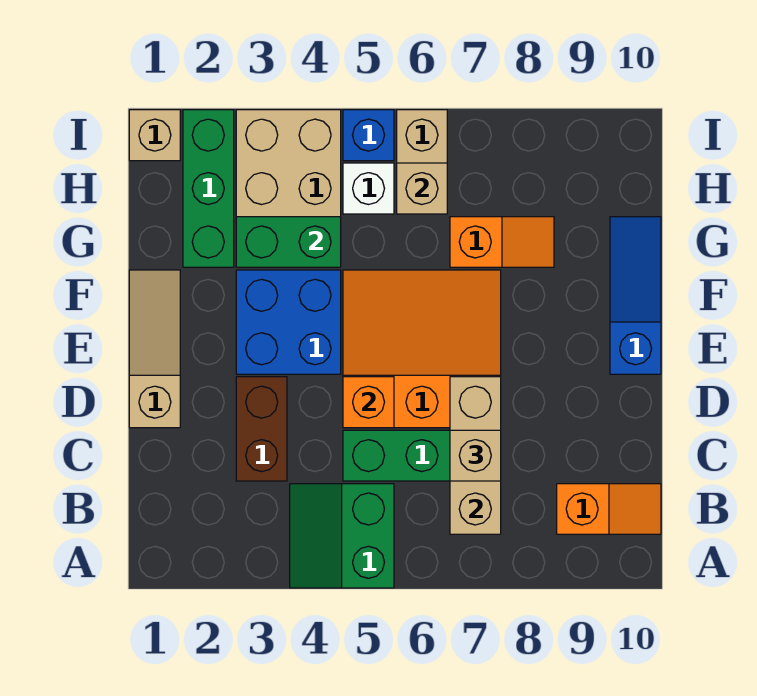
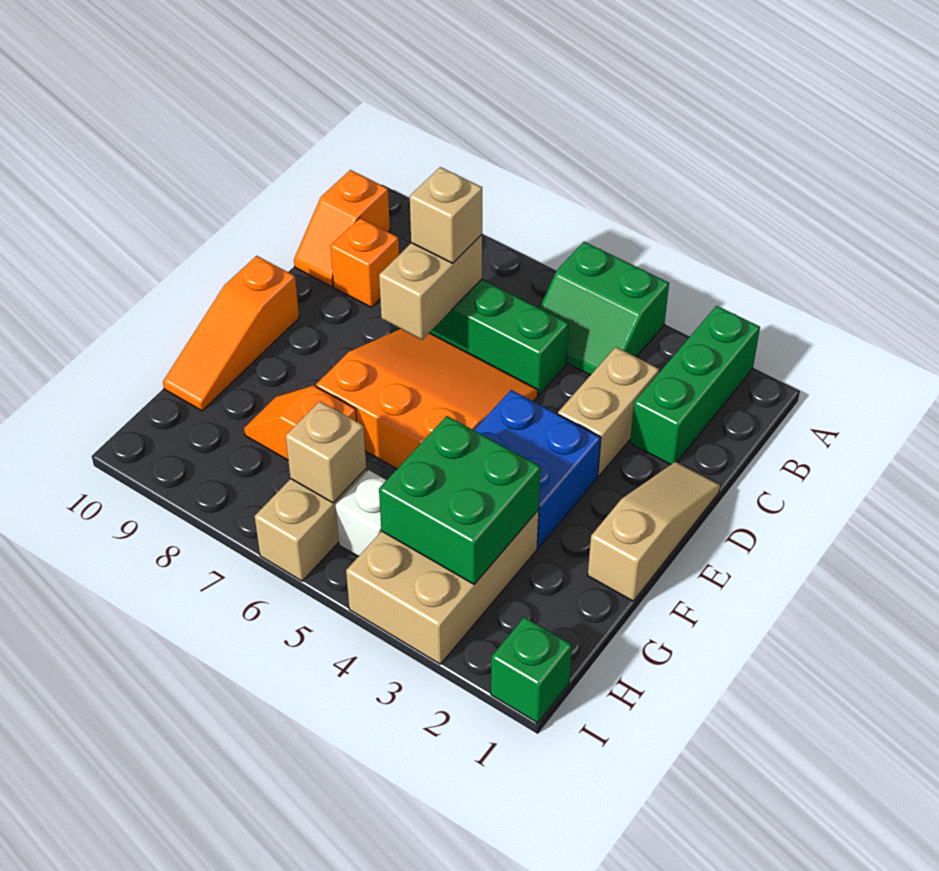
green slope A4:B5 level 1 top 5 -> green slope A4:B5 level 1 top A
tan brick B7:D7 level 2 -> tan brick C7:D7 level 2
orange slope B9:B10 level 1 top 9 -> orange slope B10:C10 level 1 top B
brown brick C3:D3 level 1 -> tan brick C3:D3 level 1
tan slope D1:F1 level 1 top D -> tan slope D1:F1 level 1 top F
orange slope D5:F7 level 1 top D -> orange slope D5:F7 level 1 top F
orange brick D5 level 2 -> orange brick C9 level 1
blue slope E10:G10 level 1 top E -> orange slope E10:G10 level 1 top E
green brick G2:I2 level 1 -> green brick A2:C2 level 1
green brick G3:G4 level 2 -> green brick G3:H4 level 2
tan brick I1 level 1 -> green brick I1 level 1
blue brick I5 level 1 -> none

